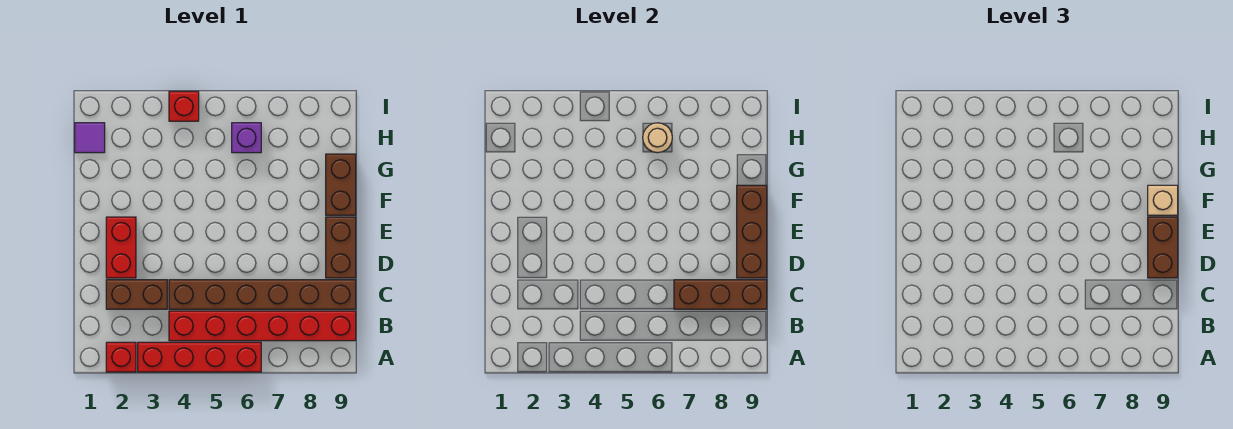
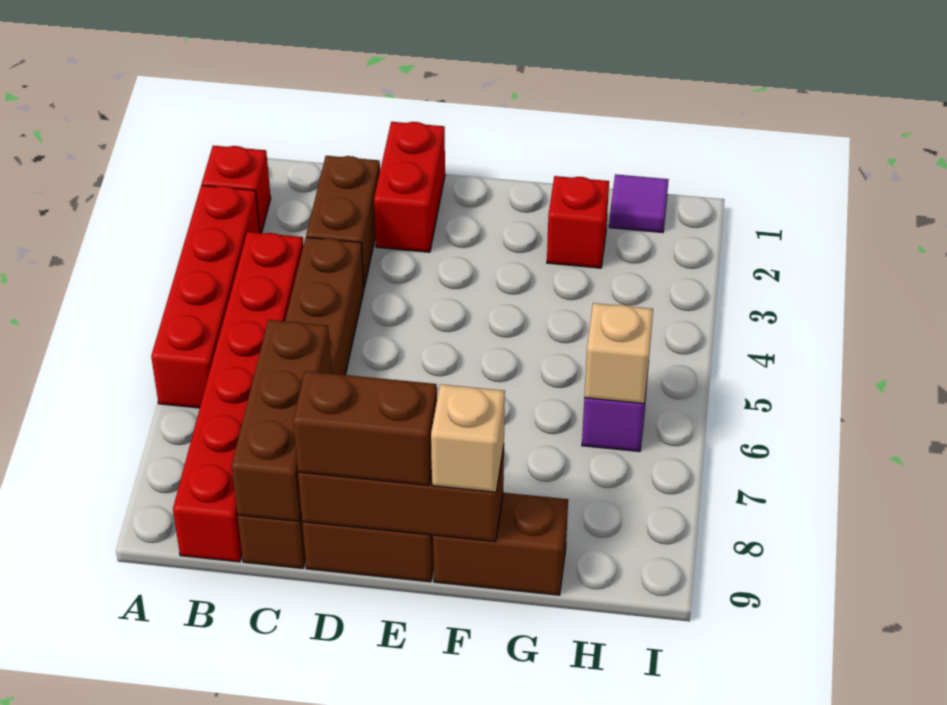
red brick D2:E2 level 1 -> red brick D1:D2 level 1
tan round brick H6 level 2 -> tan brick H6 level 2
red brick I4 level 1 -> red brick G2 level 1

